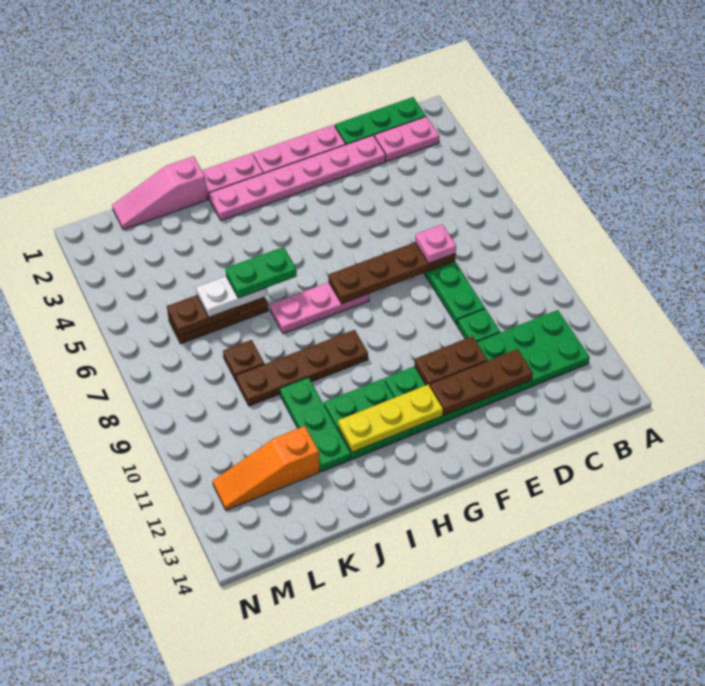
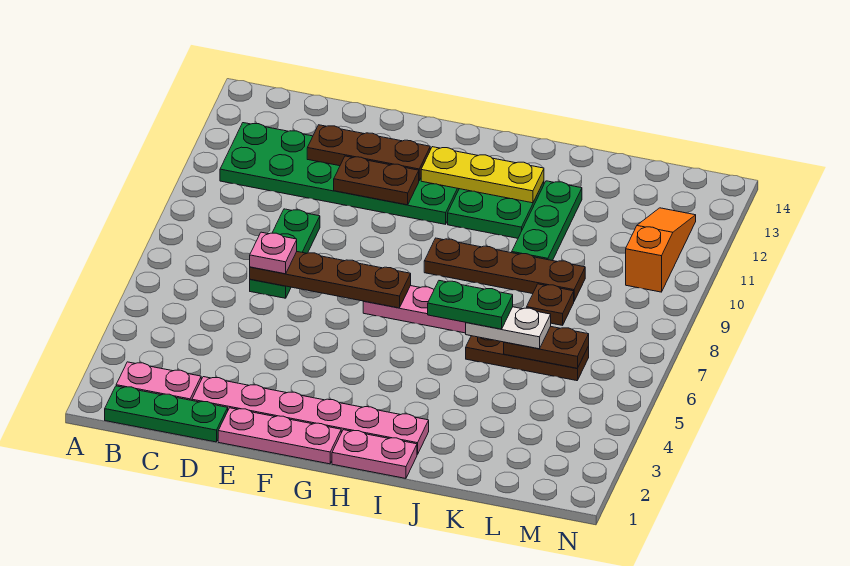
green plate D10 level 1 -> none
pink slope J1:L1 level 1 top J -> none
orange slope K12:M12 level 1 top K -> orange slope M10:M12 level 1 top 10

